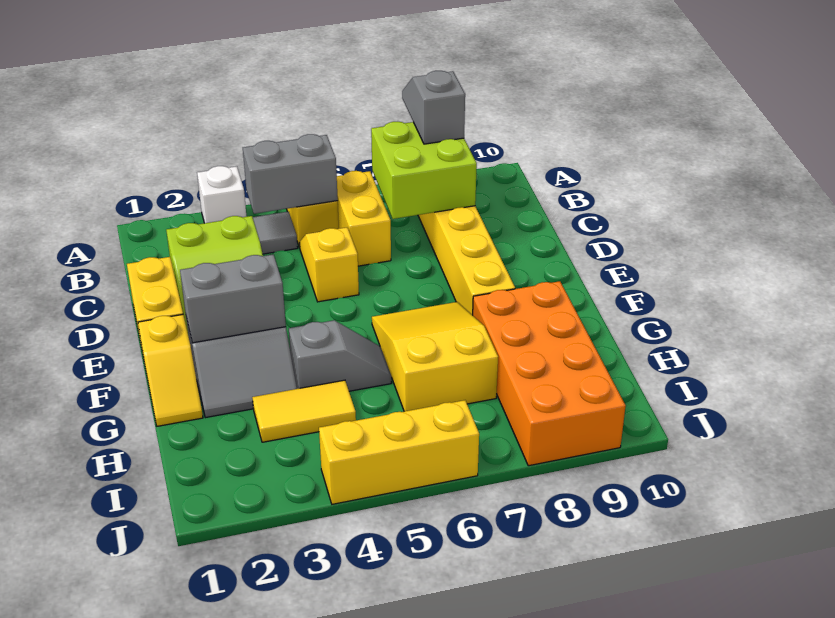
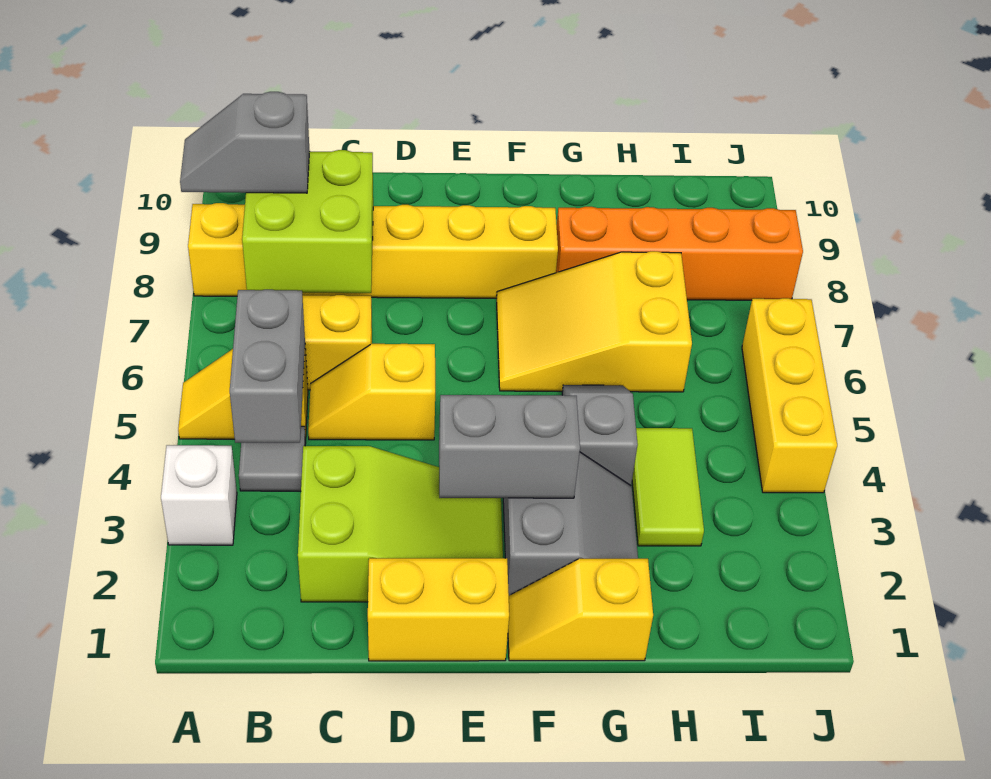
yellow slope F1:G1 level 1 top F -> yellow slope F1:G1 level 1 top G
grey brick F2:F3 level 2 -> grey brick E3:F3 level 2
orange brick G8:J9 level 1 -> orange brick G8:J8 level 1
yellow tile H3:H4 level 1 -> lime tile H3:H4 level 1

